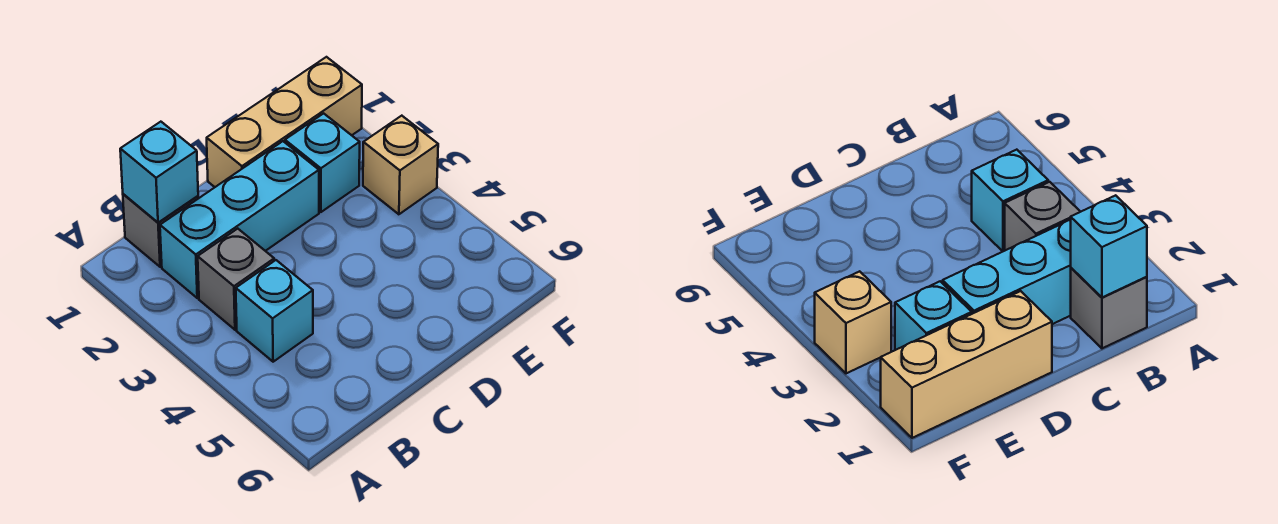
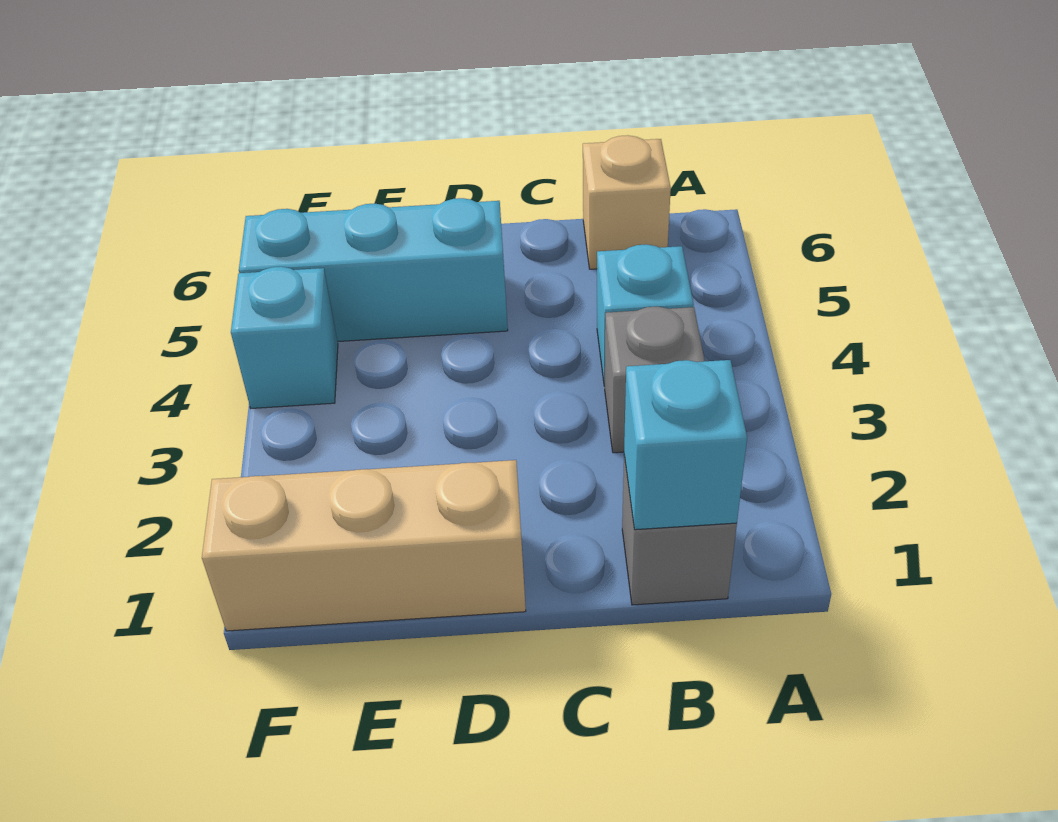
cyan brick B2:D2 level 1 -> cyan brick D5:F5 level 1
cyan brick E2 level 1 -> cyan brick F4 level 1
tan brick F3 level 1 -> tan brick B6 level 1

